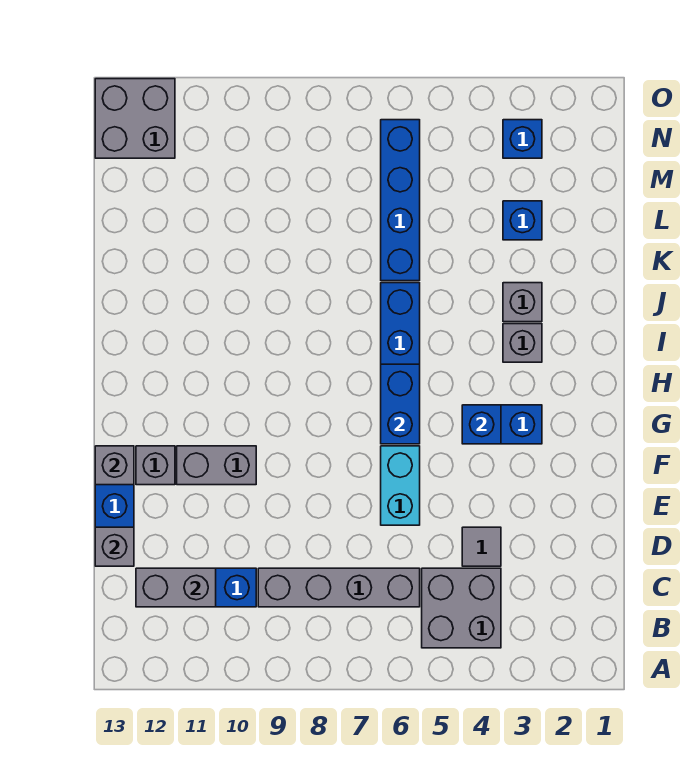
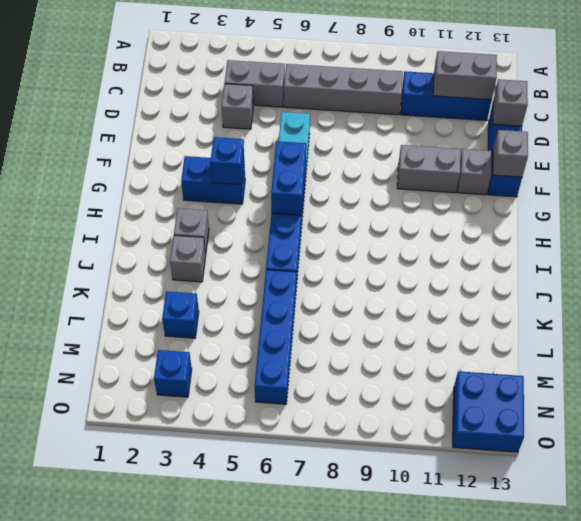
grey brick B4:C5 level 1 -> grey brick C4:C5 level 1
grey tile D4 level 1 -> grey brick D4 level 1
grey brick N12:O13 level 1 -> blue brick N12:O13 level 1

